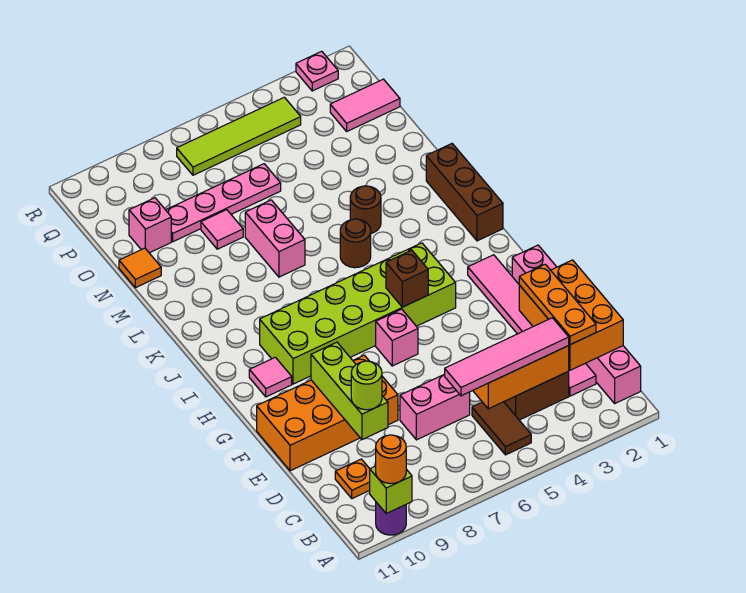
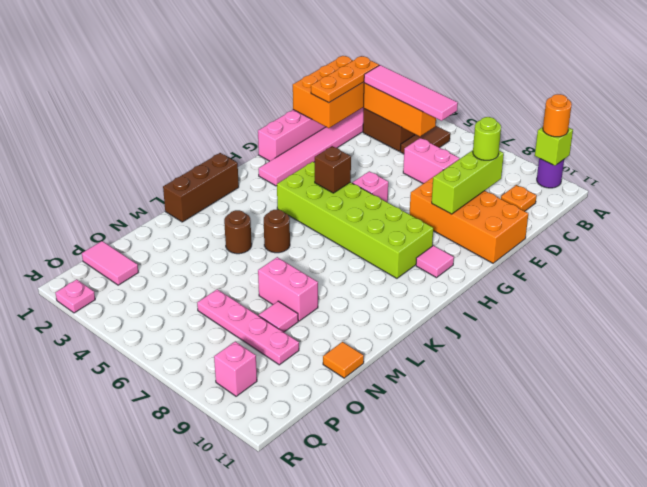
pink brick L7:M7 level 1 -> pink brick M7:M8 level 1
pink brick O10 level 1 -> pink brick Q9 level 1
lime tile Q4:Q7 level 1 -> none

